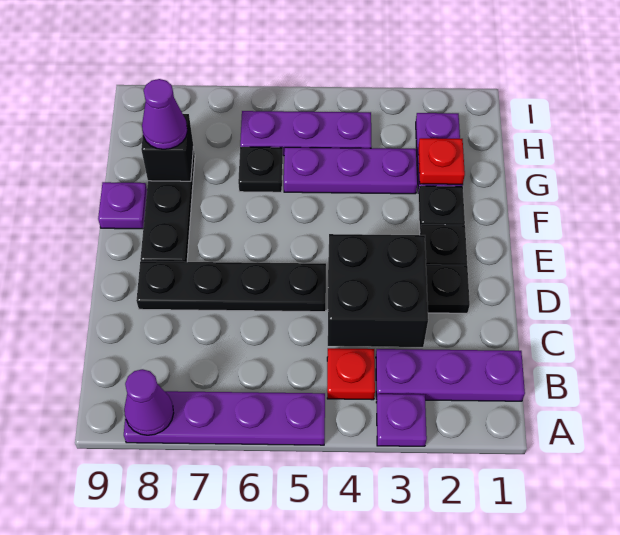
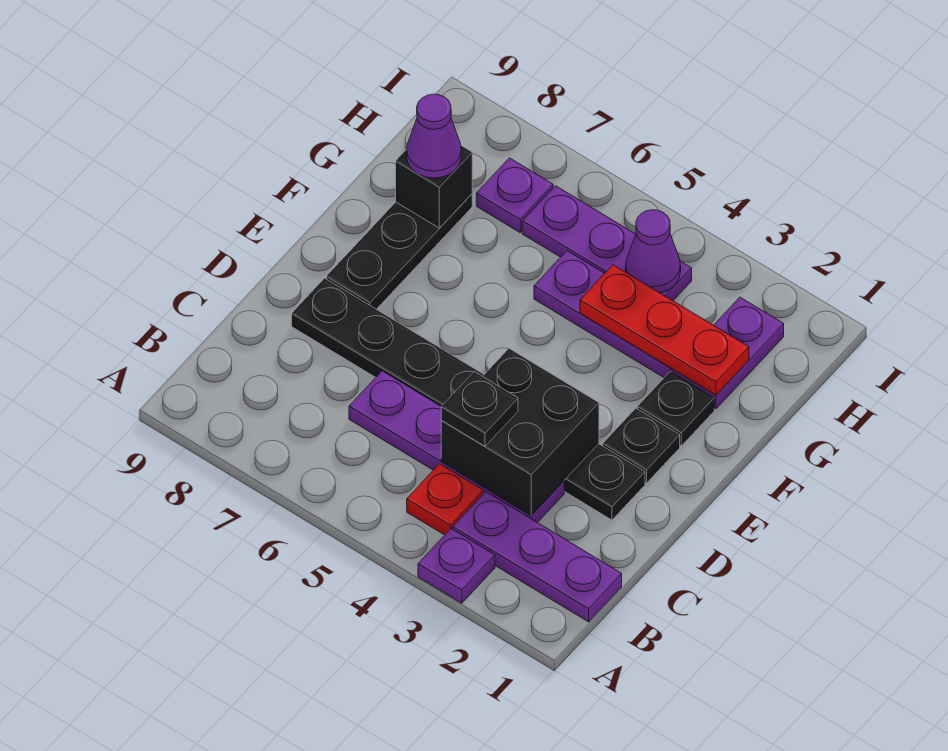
purple plate A5:A8 level 1 -> purple plate C3:C6 level 1
purple cone A8 level 2 -> purple cone H4 level 2
purple plate F9 level 1 -> purple plate H7 level 1
red plate G2 level 2 -> red plate G2:G4 level 2
black plate G6 level 1 -> black plate C4 level 3

